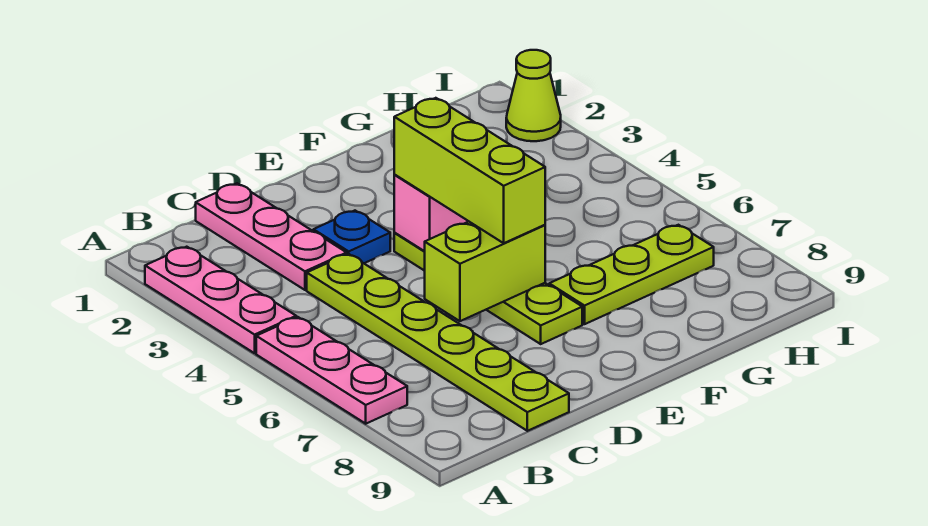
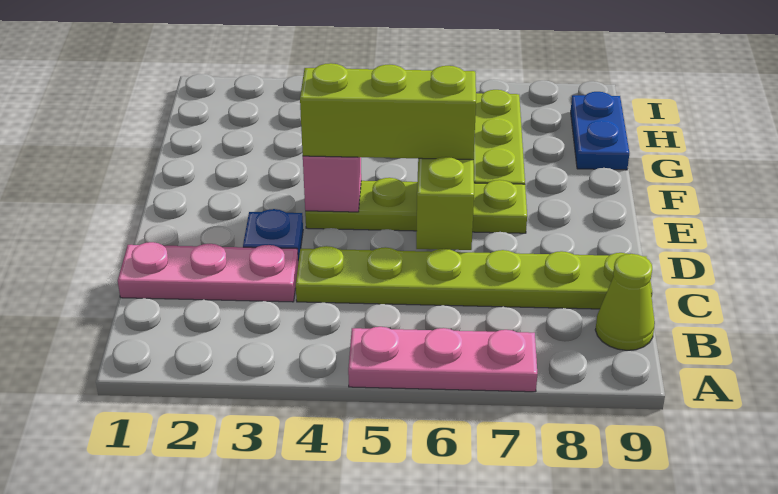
pink plate A2:A4 level 1 -> none
none -> blue plate G9:H9 level 1
lime cone I2 level 1 -> lime cone B9 level 1

